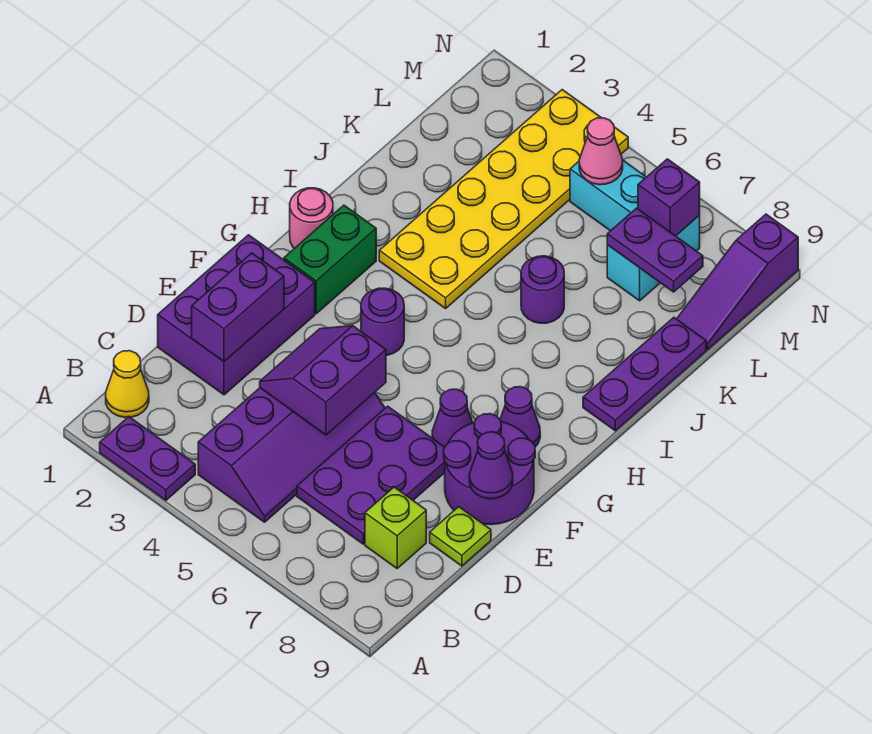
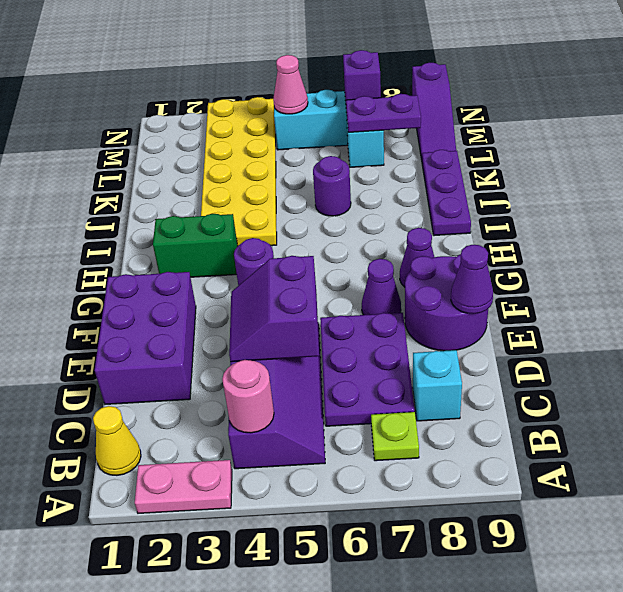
purple plate A2:A3 level 1 -> pink plate A2:A3 level 1
lime brick C8 level 1 -> cyan brick C8 level 1
purple brick D2:E2 level 2 -> none
lime plate D9 level 1 -> lime plate B7 level 1
green brick G2:H2 level 1 -> green brick H2:H3 level 1
pink round brick H1 level 1 -> pink round brick B4 level 2

